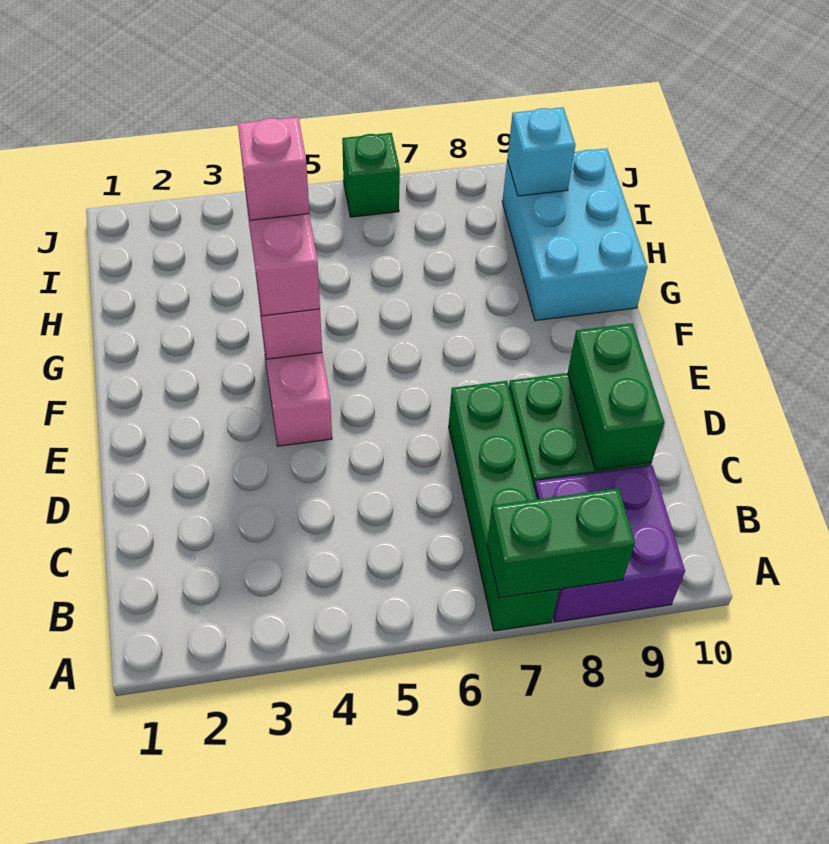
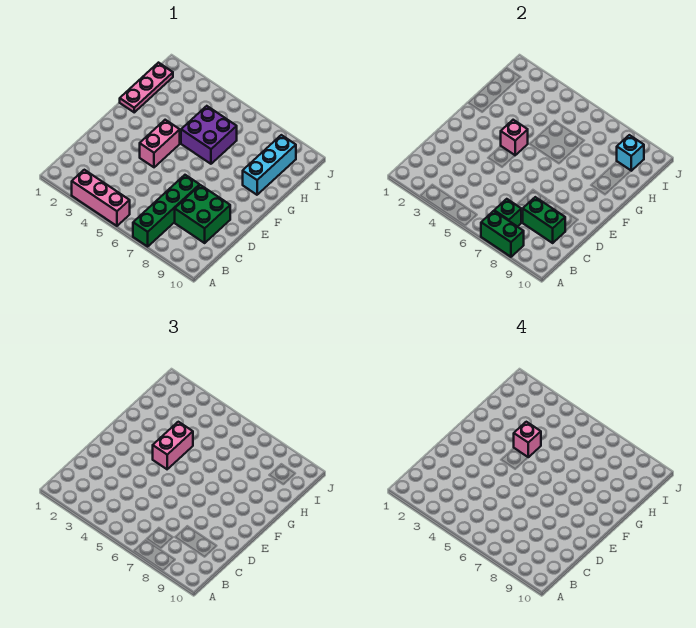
none -> pink brick A3:A5 level 1
purple brick A8:B9 level 1 -> purple brick G5:H6 level 1
green brick C9:D9 level 2 -> green brick C8:C9 level 2
none -> pink plate G1:I1 level 1
cyan brick G9:I10 level 1 -> cyan brick G9:I9 level 1
green brick J6 level 1 -> green brick B7 level 2

